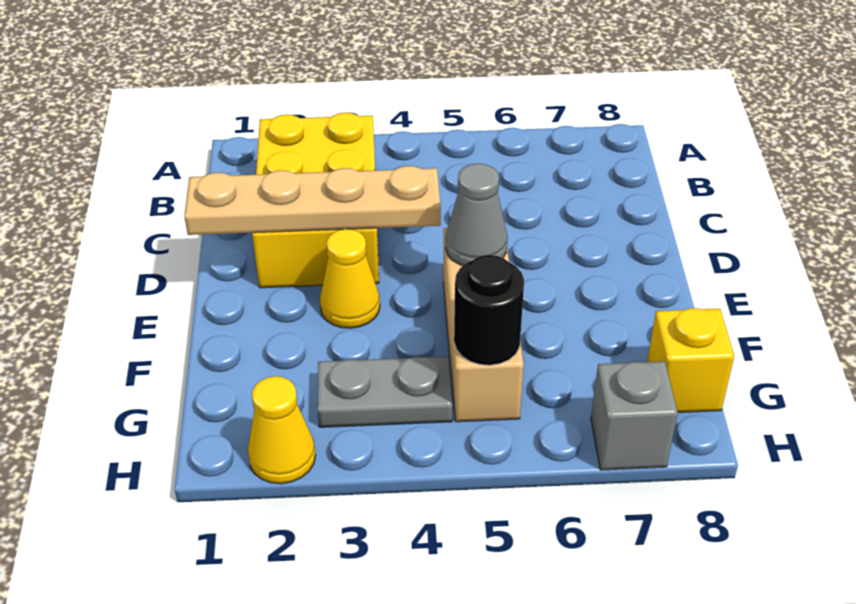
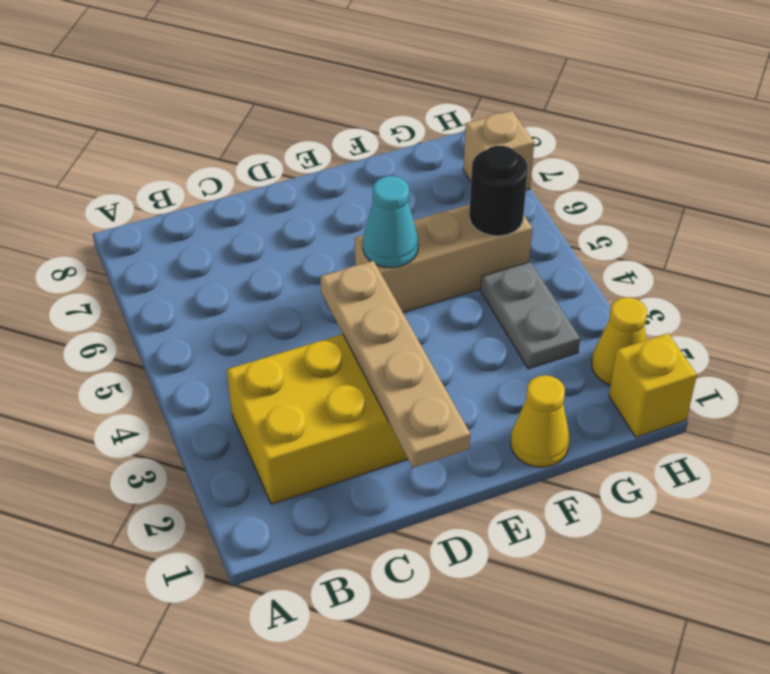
yellow cone E3 level 1 -> yellow cone F1 level 1
grey cone E5 level 2 -> cyan cone E5 level 2
yellow brick G8 level 1 -> yellow brick H1 level 1
grey brick H7 level 1 -> tan brick H7 level 1

